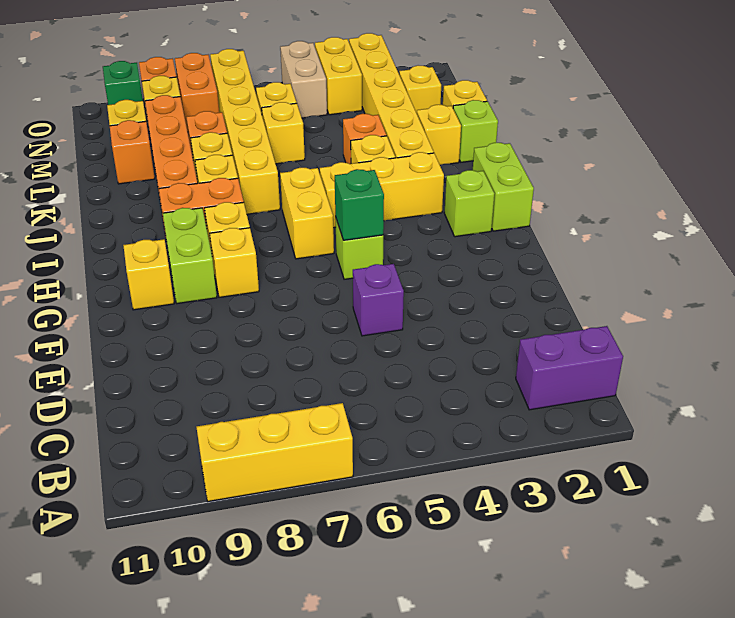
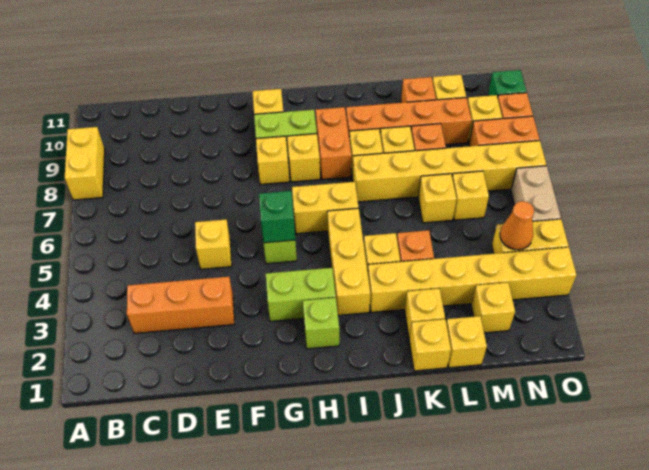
yellow brick A7:A9 level 1 -> yellow brick A8:A9 level 1
purple brick B1:B2 level 1 -> none
none -> orange brick C3:E3 level 1
purple brick E5 level 1 -> yellow brick E5 level 1
lime brick H1:I1 level 1 -> lime brick G3:H3 level 1
lime brick K1 level 1 -> yellow brick K1 level 1
none -> orange cone N4 level 2
tan brick N5:O5 level 1 -> tan brick O5:O6 level 1

